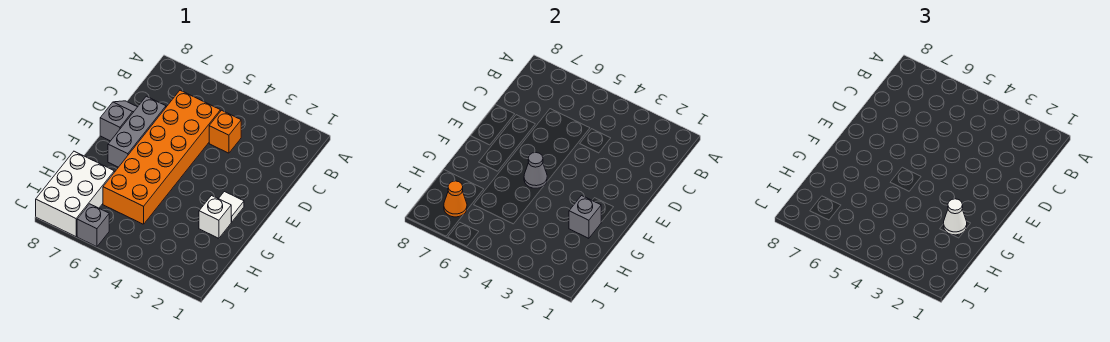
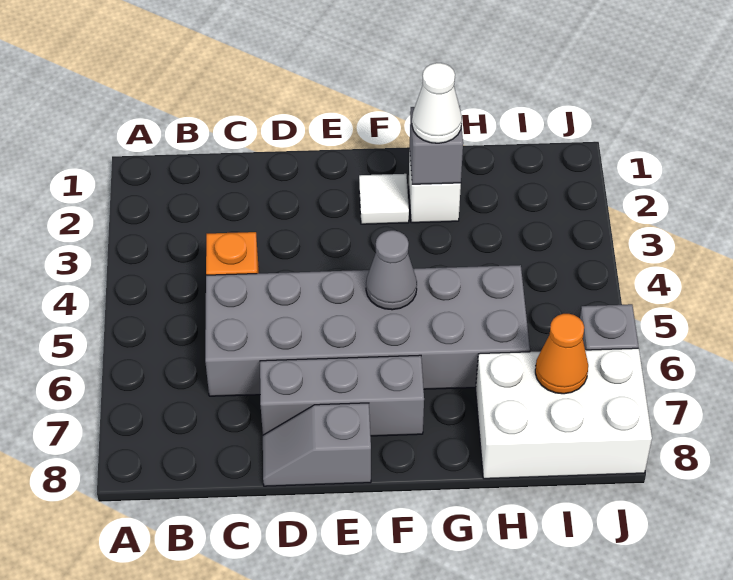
orange brick C5:H6 level 1 -> grey brick C5:H6 level 1

